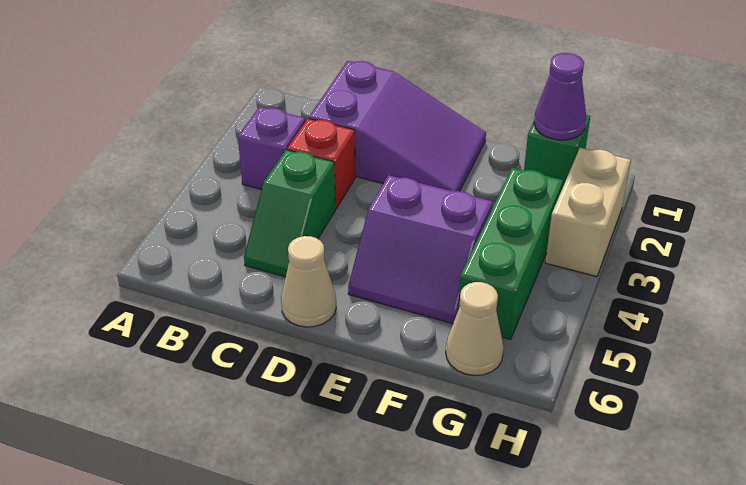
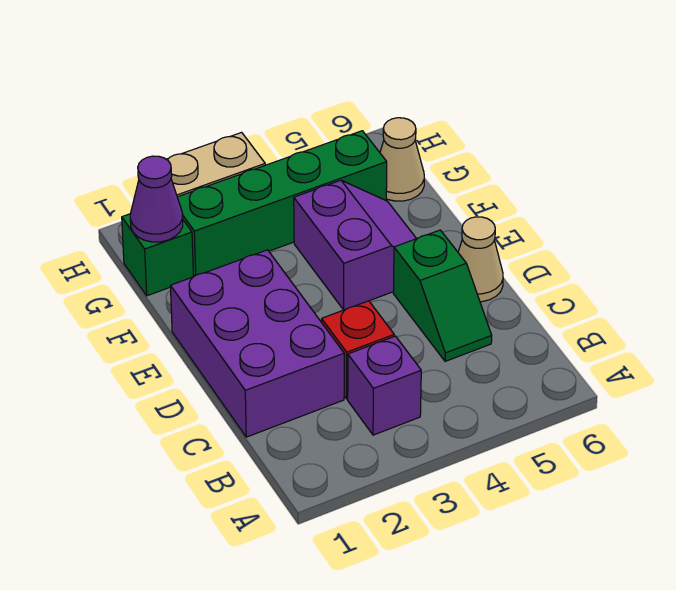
purple slope C1:E2 level 1 top C -> purple brick C1:E2 level 1
green slope C4:C5 level 1 top 4 -> green slope C5:D5 level 1 top D
green brick G3:G5 level 1 -> green brick G2:G5 level 1

